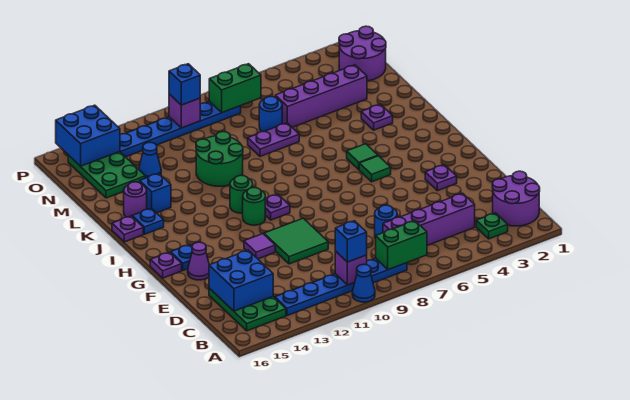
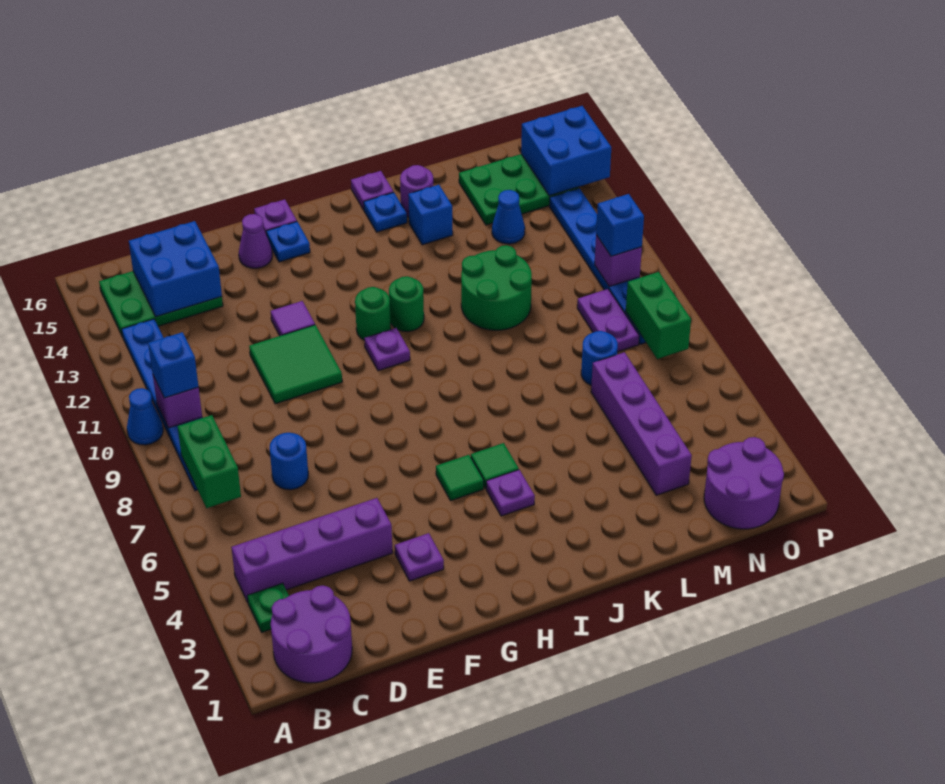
purple brick C4:C7 level 1 -> purple brick B4:E4 level 1
purple plate K3 level 1 -> purple plate I4 level 1
purple plate L7:L8 level 1 -> purple plate N8:N9 level 1

